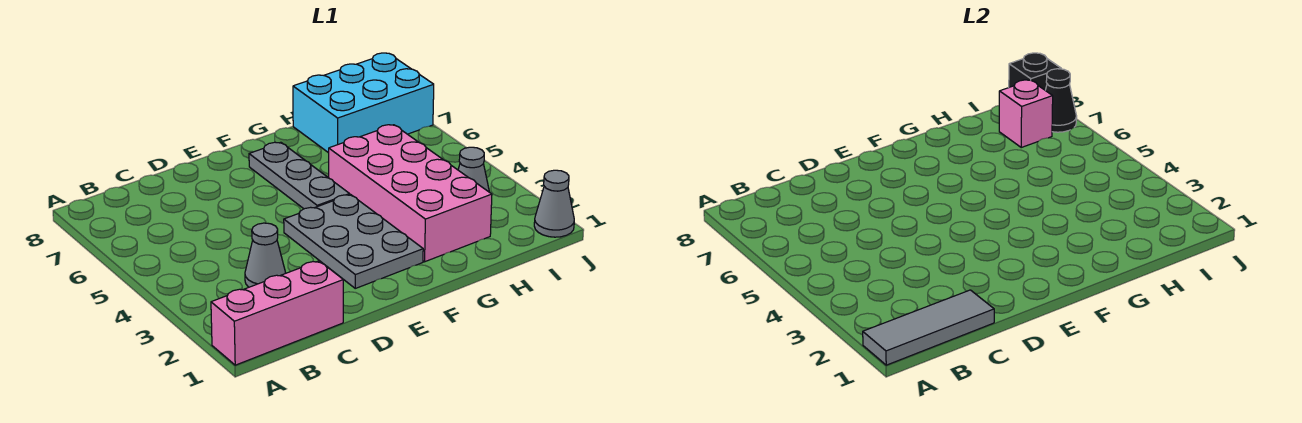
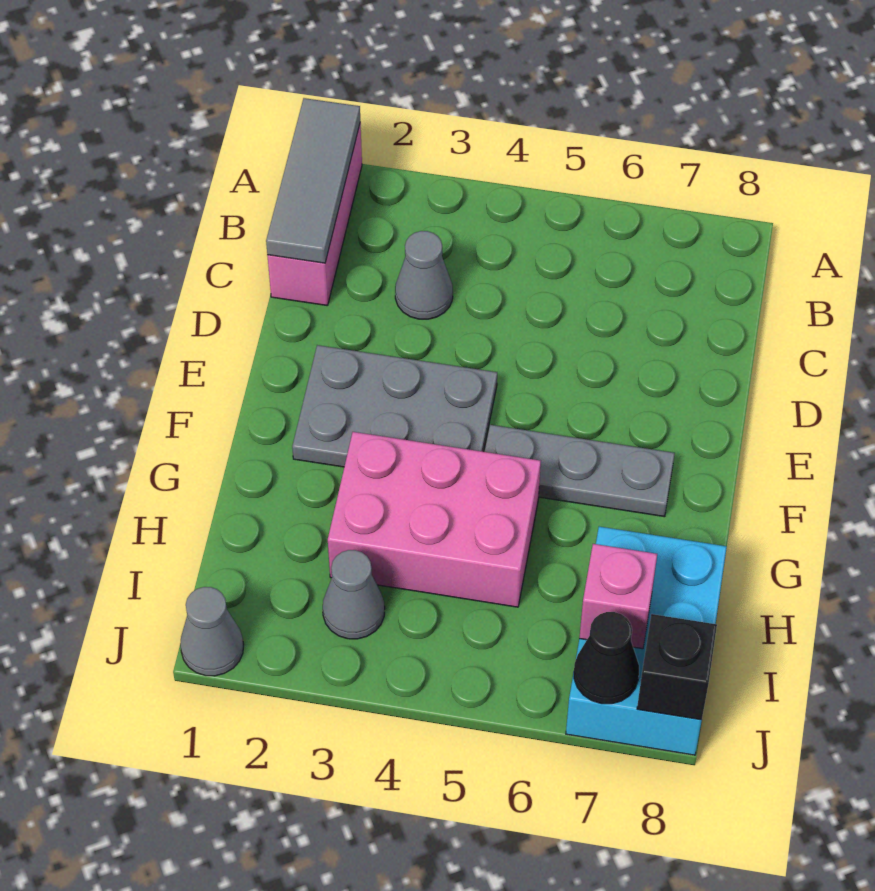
pink brick G2:H5 level 1 -> pink brick G3:H5 level 1

